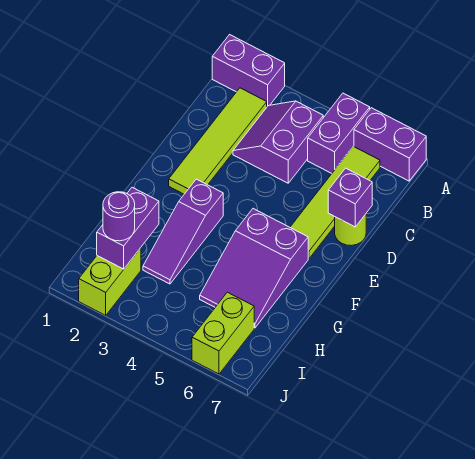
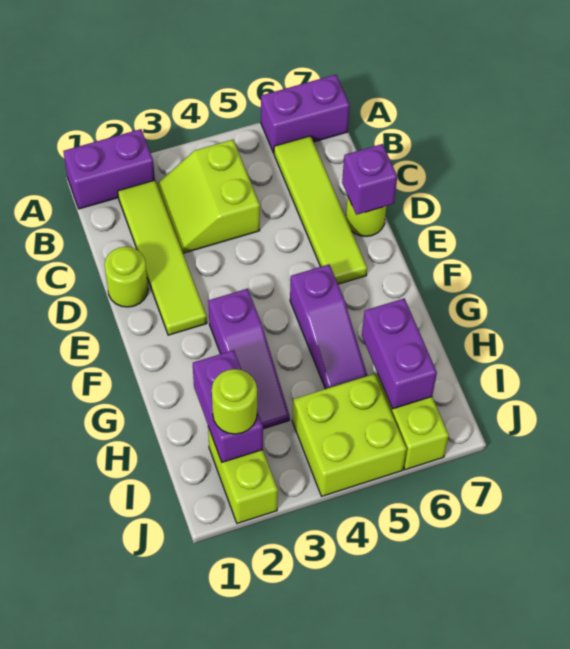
purple brick A5:B5 level 1 -> purple brick H6:I6 level 2
purple slope B3:C4 level 1 top 4 -> lime slope B3:C4 level 1 top 4
none -> lime round brick D1 level 1
purple slope F5:H6 level 1 top F -> purple slope F5:H5 level 1 top F
purple round brick I2 level 3 -> lime round brick I2 level 3
none -> lime brick I4:J5 level 1

